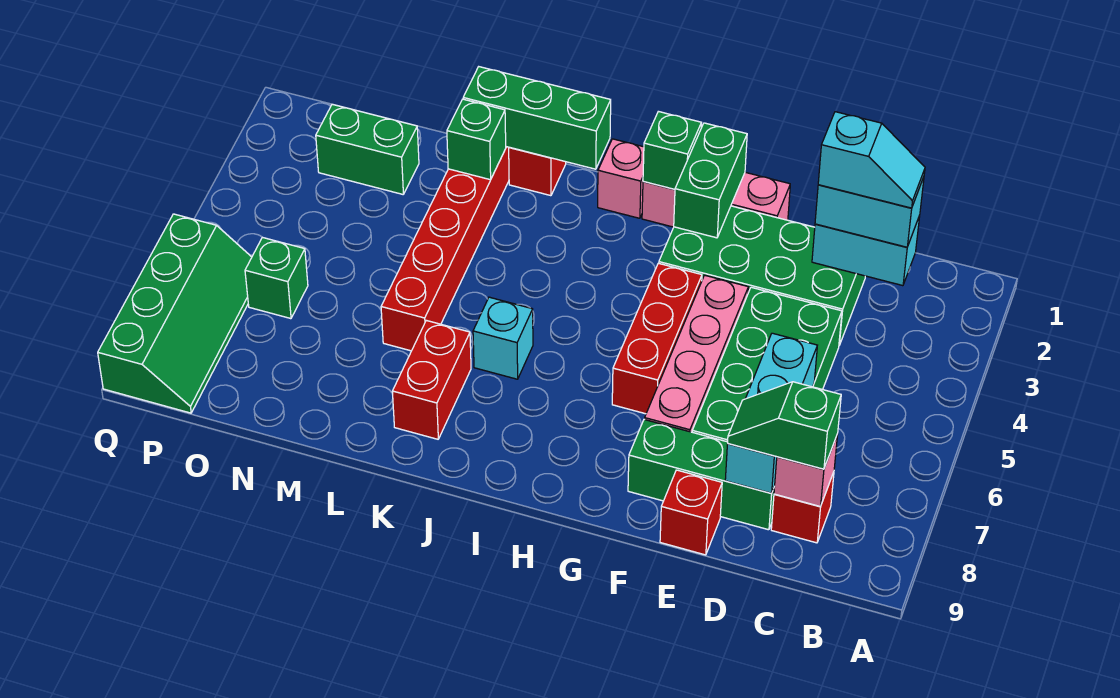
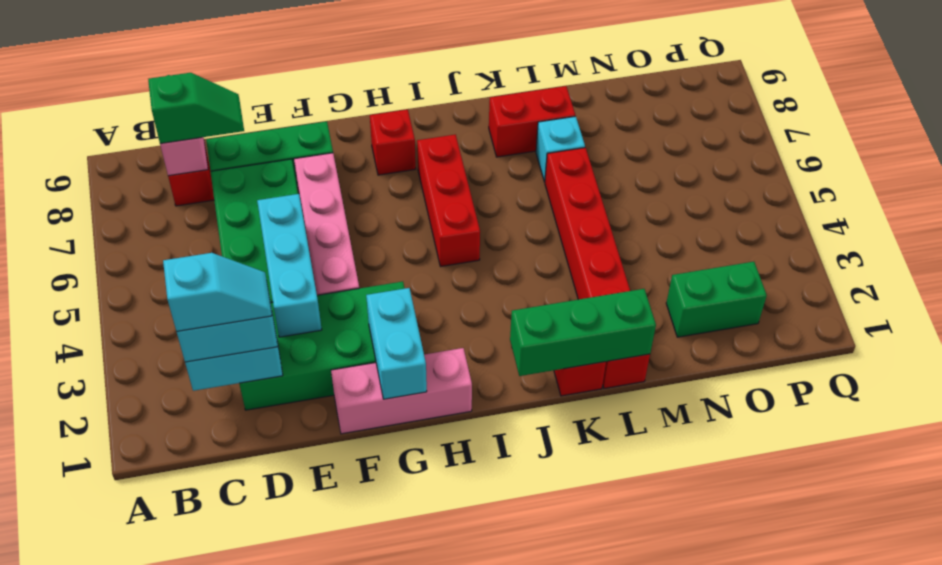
cyan slope C2:D2 level 4 top D -> cyan slope C2:D2 level 4 top C
cyan brick D6:D8 level 2 -> cyan brick E3:E5 level 2
red brick E9 level 1 -> red brick H8 level 1
green brick G1:G2 level 2 -> cyan brick G1:G2 level 2
red brick G4:G6 level 1 -> red brick I5:I7 level 1
green brick H1 level 2 -> none
pink brick I1 level 1 -> none
cyan brick J6 level 1 -> cyan brick L7 level 1
red brick K7:K8 level 1 -> red brick K8:L8 level 1
green brick L2 level 2 -> none
green brick O6 level 1 -> none
green slope P6:Q9 level 1 top Q -> none

